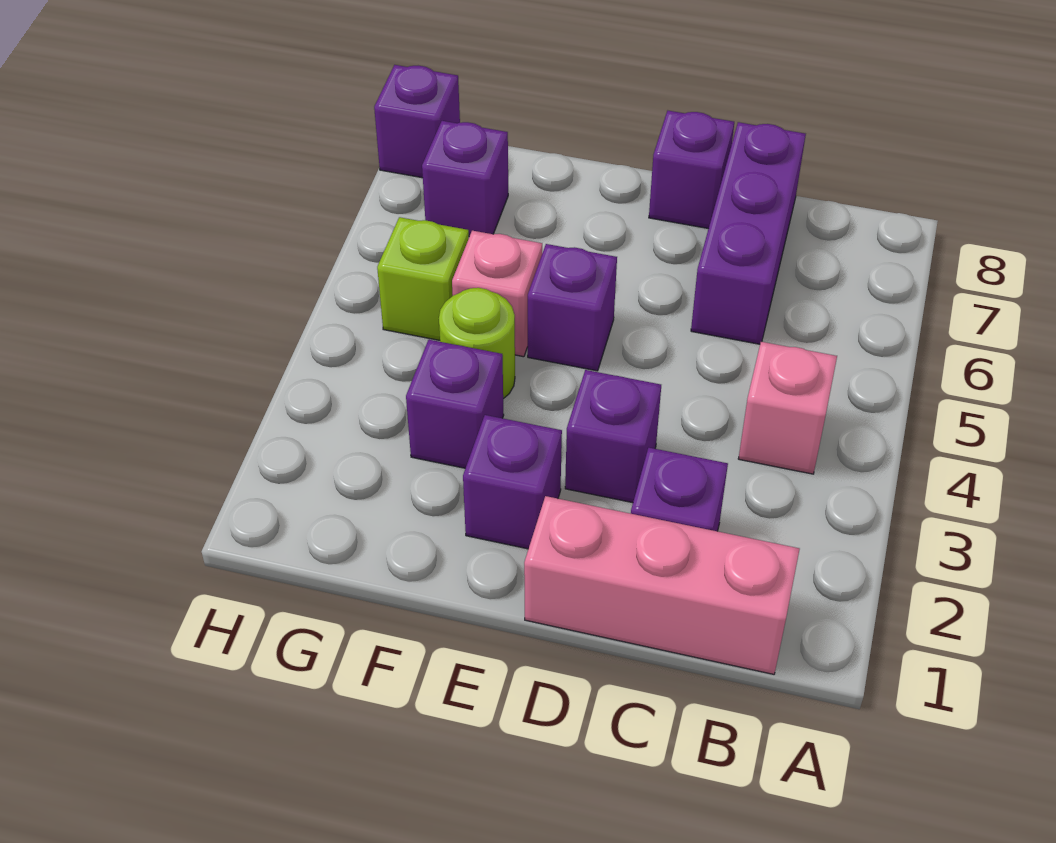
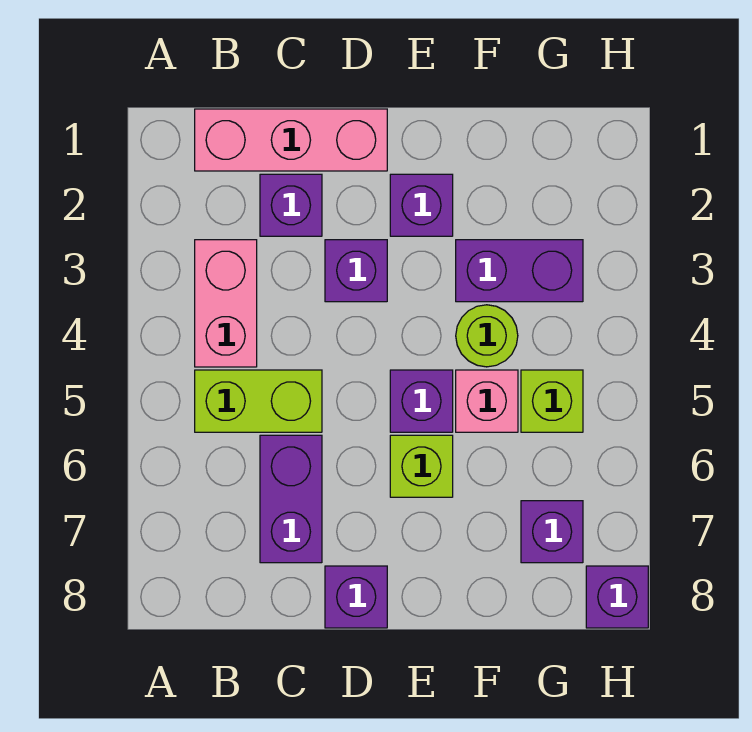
pink brick B4 level 1 -> pink brick B3:B4 level 1
none -> lime brick B5:C5 level 1
purple brick C6:C8 level 1 -> purple brick C6:C7 level 1
none -> lime brick E6 level 1
purple brick F3 level 1 -> purple brick F3:G3 level 1

